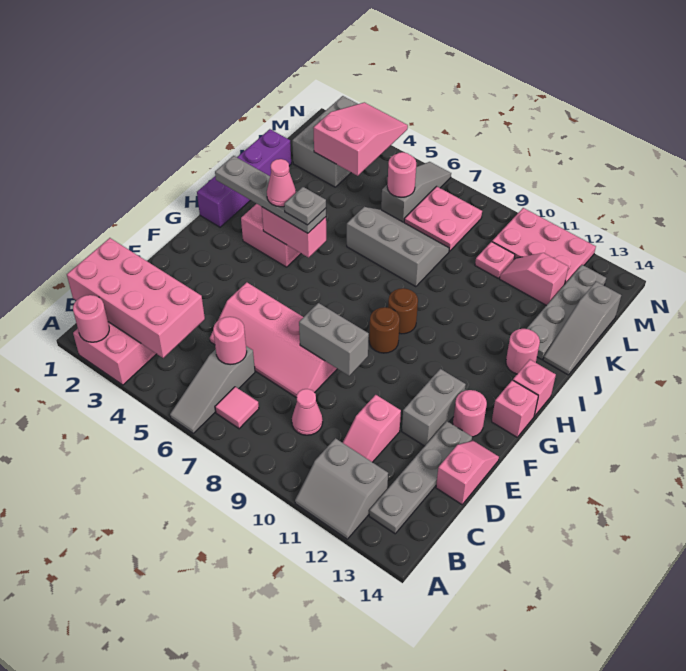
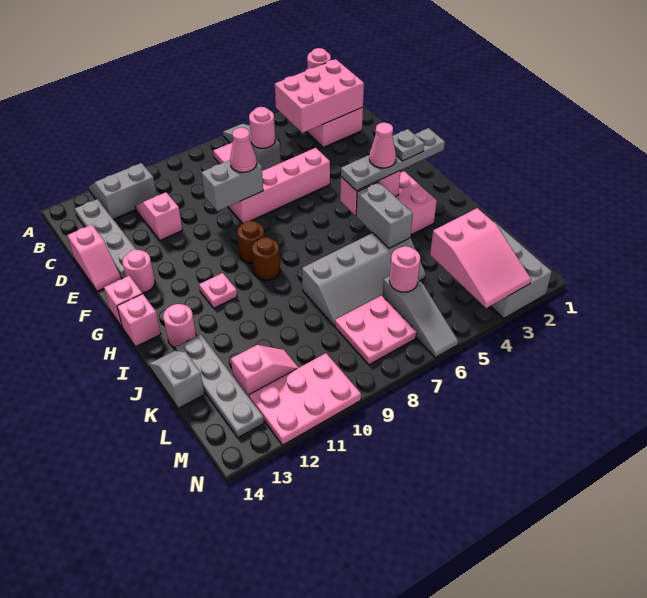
pink brick B1:C4 level 2 -> pink brick B2:C4 level 2
pink cone C9 level 1 -> pink cone E8 level 3
grey brick E12:F12 level 1 -> grey brick I5:J5 level 2
purple brick H1:K1 level 1 -> none
grey plate H5 level 4 -> grey plate H3 level 4
grey slope J6:K8 level 1 top J -> grey slope J5:K8 level 1 top J
grey slope J14:L14 level 1 top L -> grey slope J14:K14 level 1 top K
pink plate L10 level 1 -> pink plate H11 level 1

